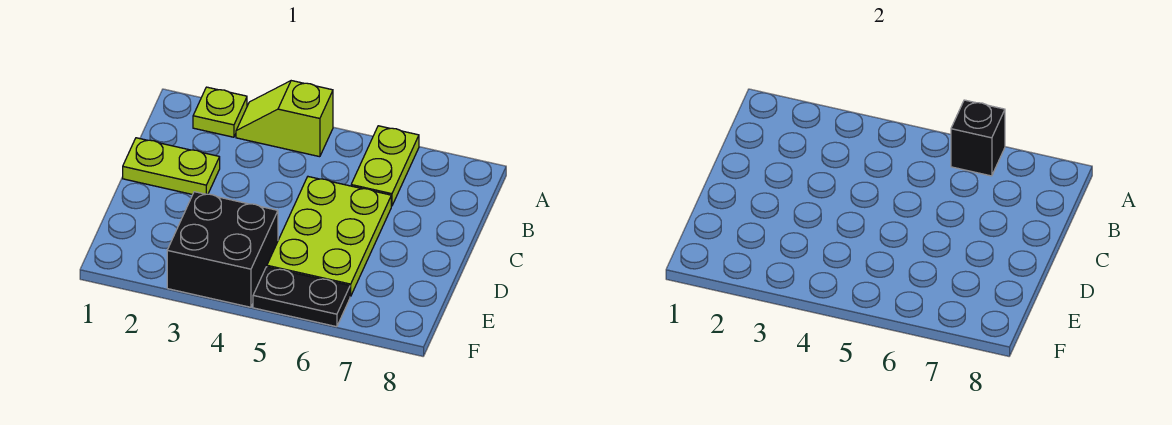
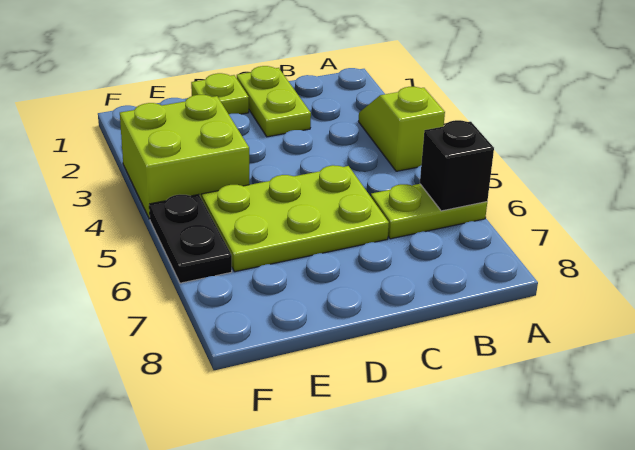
lime plate A2 level 1 -> lime plate D1 level 1
black brick E3:F4 level 1 -> lime brick E3:F4 level 1

